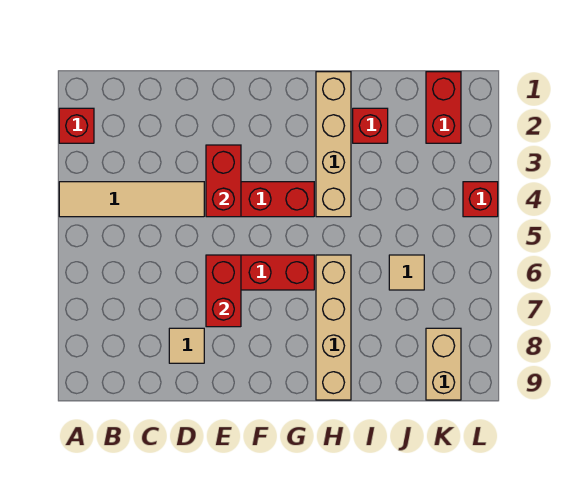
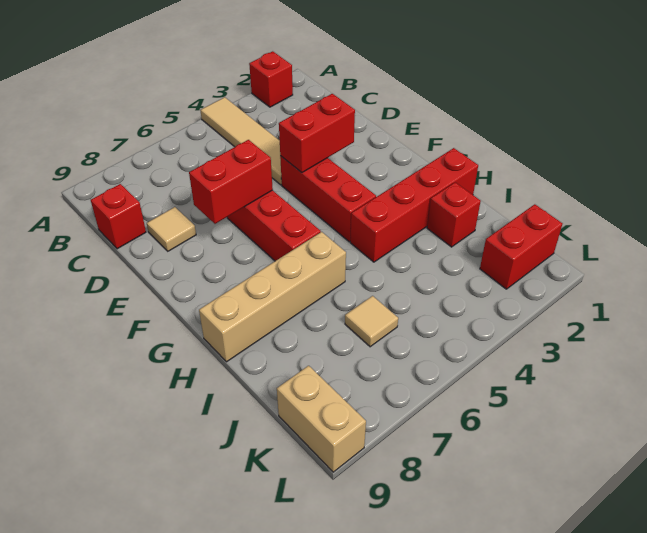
tan brick H1:H4 level 1 -> red brick H1:H4 level 1
tan brick K8:K9 level 1 -> tan brick K9:L9 level 1
red brick L4 level 1 -> red brick C9 level 1

